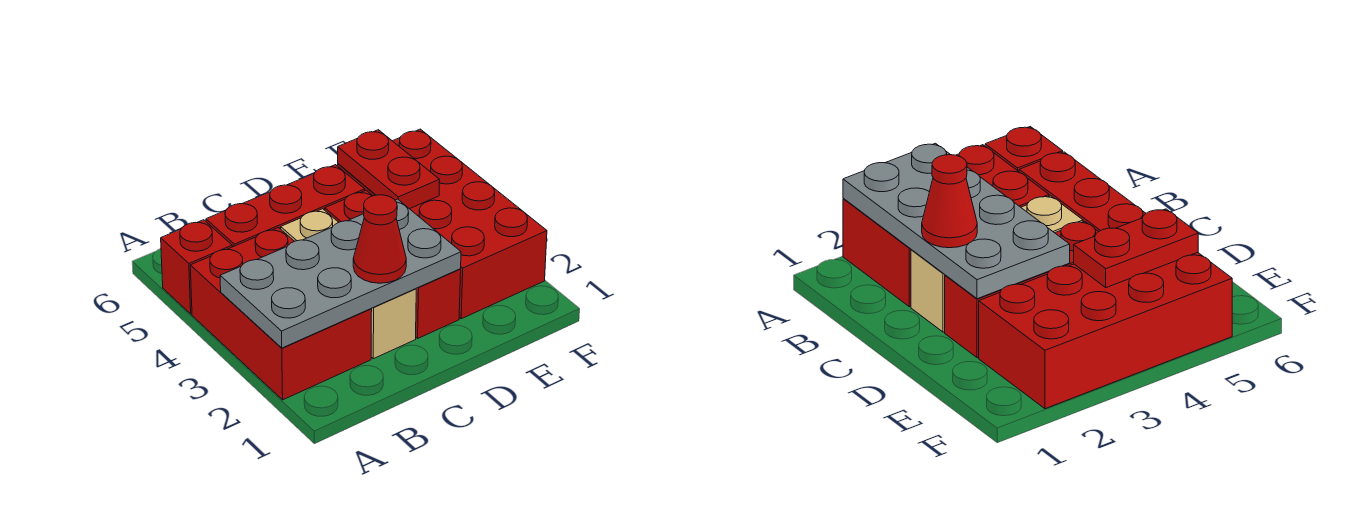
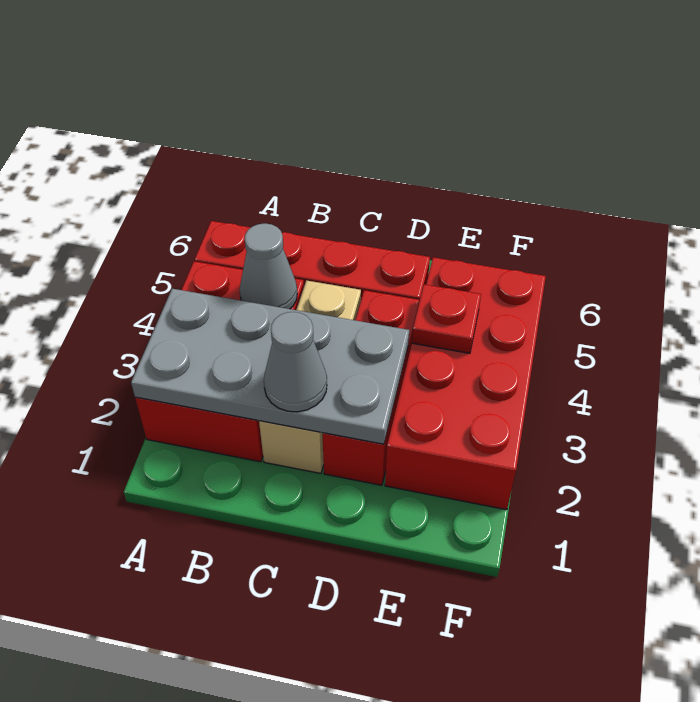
none -> grey cone B4 level 2
red cone C2 level 3 -> grey cone C2 level 3
red plate E4:E5 level 2 -> red plate E4 level 2

